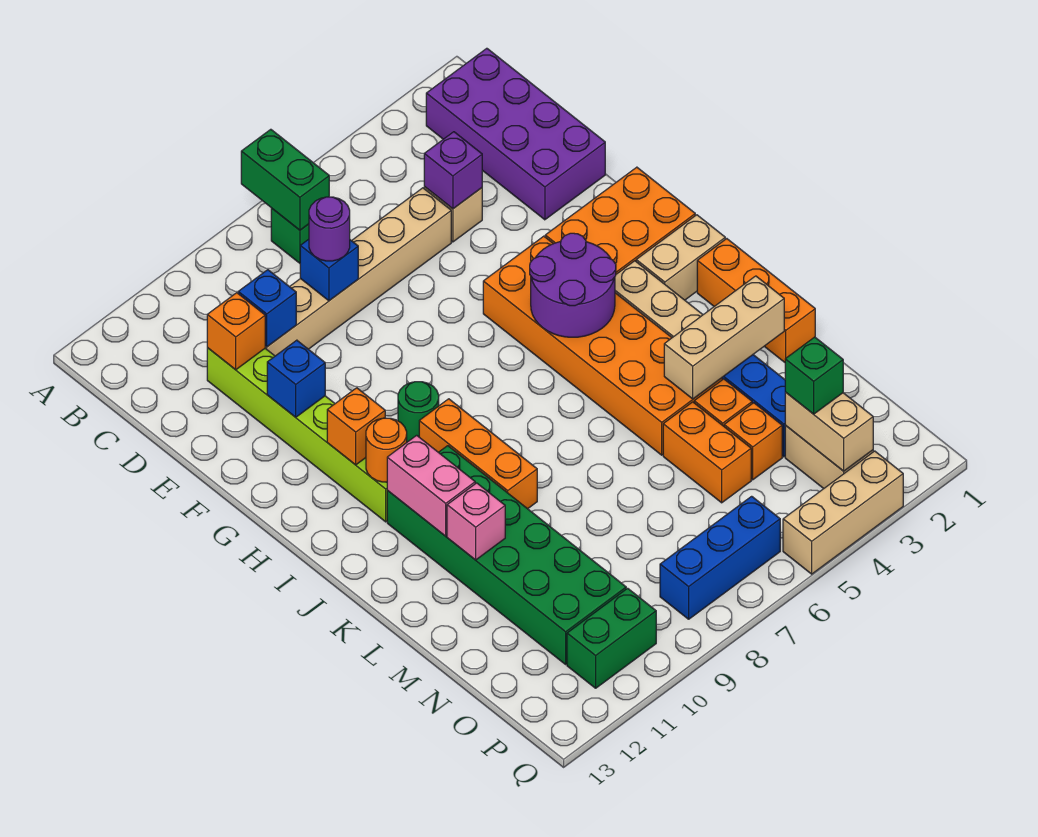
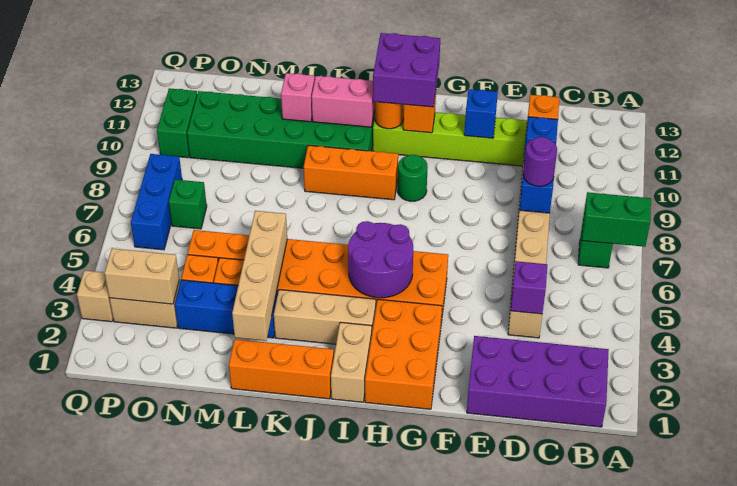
none -> purple brick H11:I12 level 3
tan brick L2:L4 level 2 -> tan brick L2:L5 level 2
green brick O3 level 3 -> green brick O7 level 1
tan brick Q3:Q5 level 1 -> tan brick Q3 level 1

